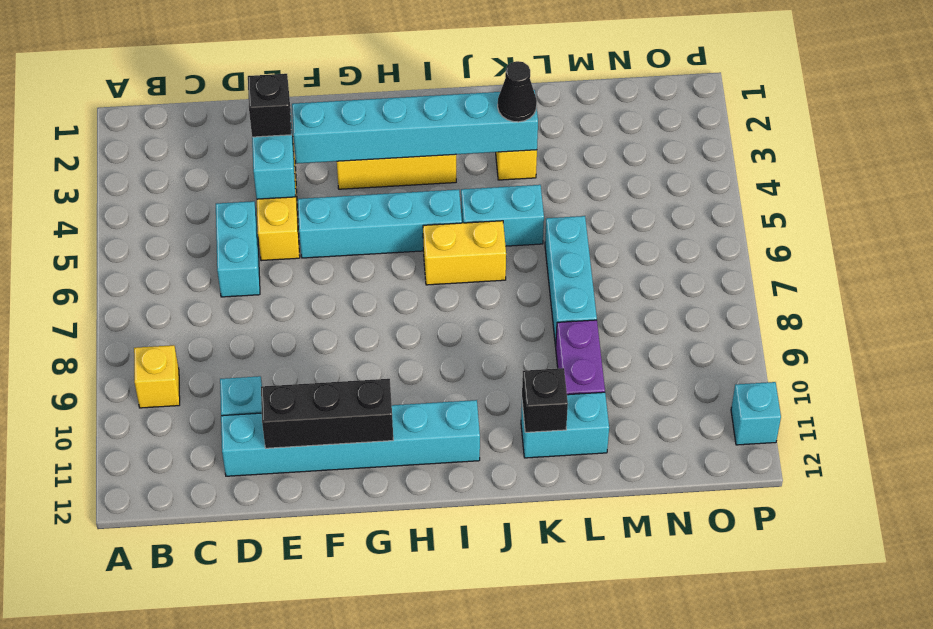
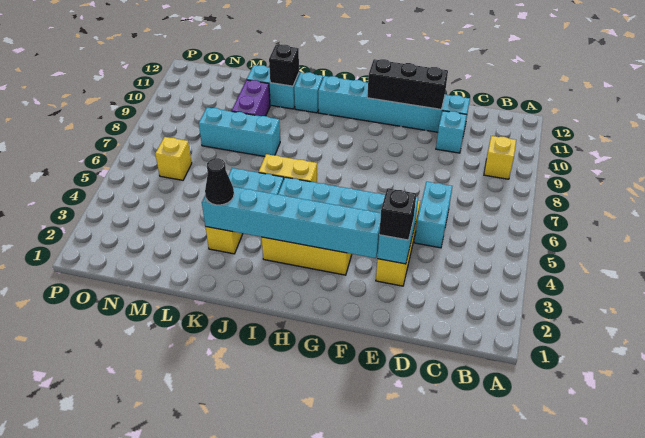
cyan brick L6:L8 level 1 -> cyan brick K8:M8 level 1
none -> yellow brick N6 level 1
cyan brick P11 level 1 -> cyan brick J11 level 1

